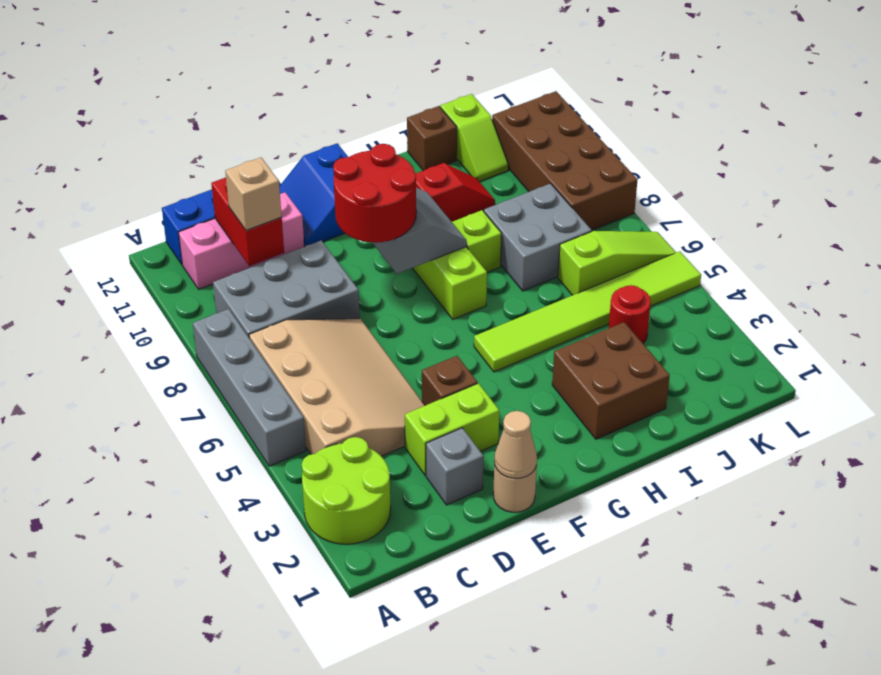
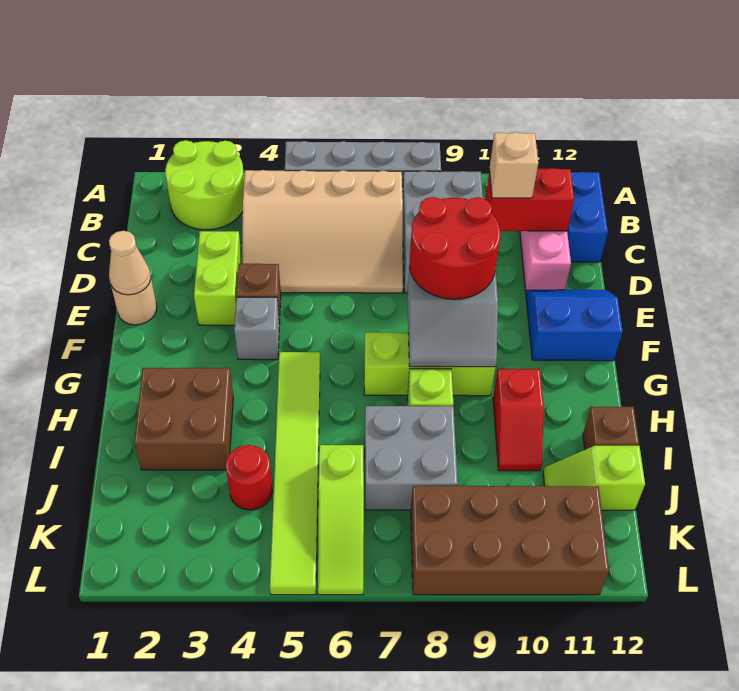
grey brick D2 level 1 -> grey brick F4 level 1

